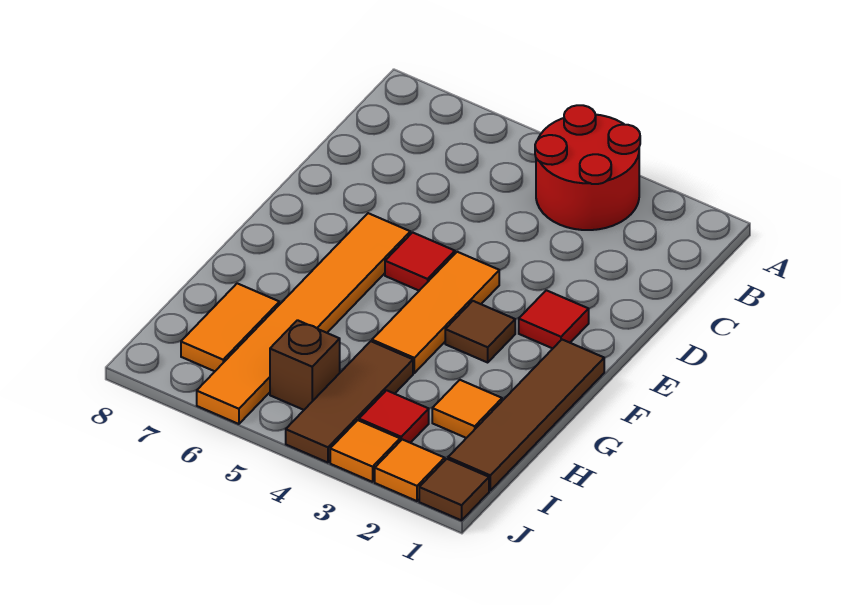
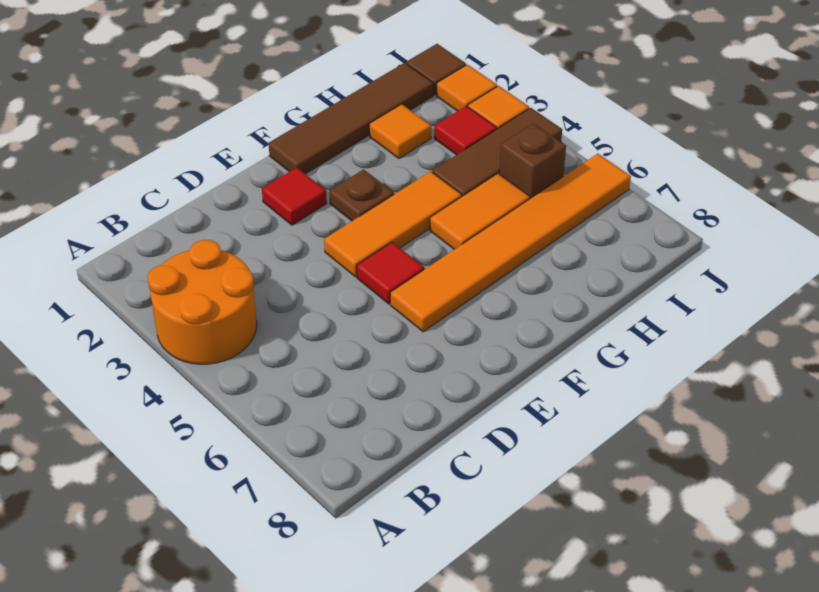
red round brick A3:B4 level 1 -> orange round brick A3:B4 level 1
brown tile F3 level 1 -> brown plate F3 level 1
orange tile H7:I7 level 1 -> orange tile G5:H5 level 1

